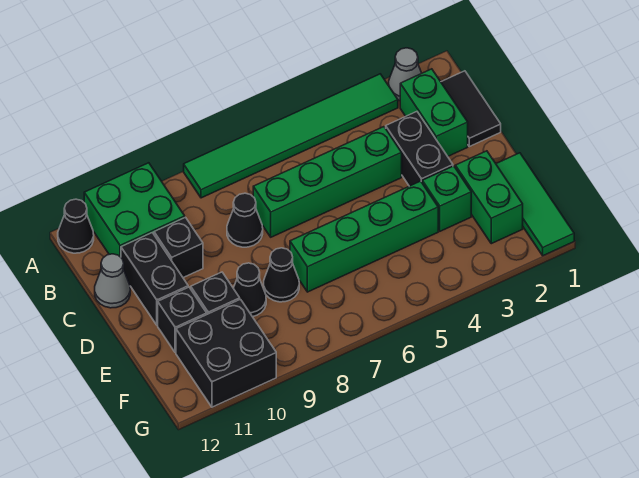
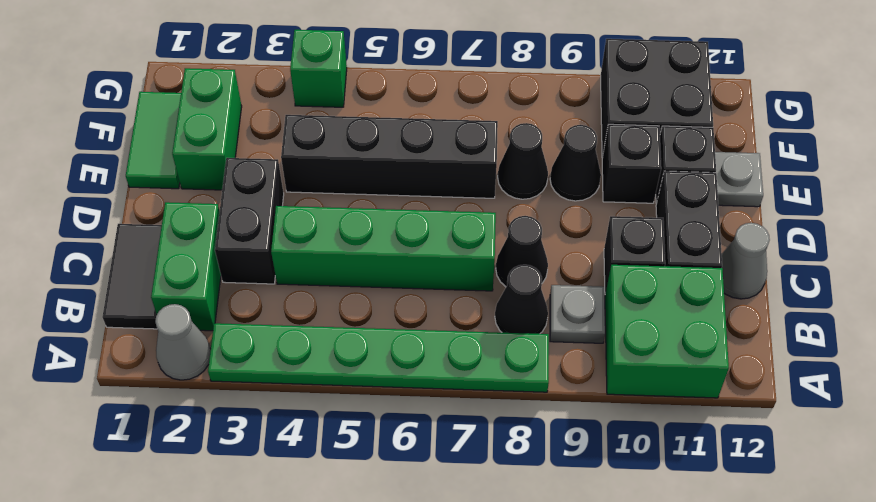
green tile A3:A8 level 1 -> green plate A3:A8 level 1
black cone A12 level 1 -> black cone B8 level 1
none -> grey plate B9 level 1
green tile E1:G1 level 1 -> green tile E1:F1 level 1
green brick E3 level 1 -> green brick G4 level 1
green brick E4:E7 level 1 -> black brick E4:E7 level 1
none -> grey plate E12 level 1

